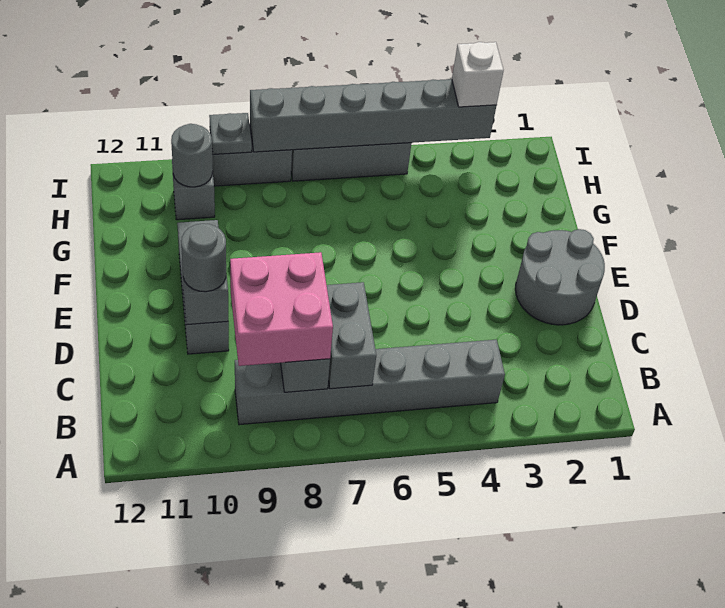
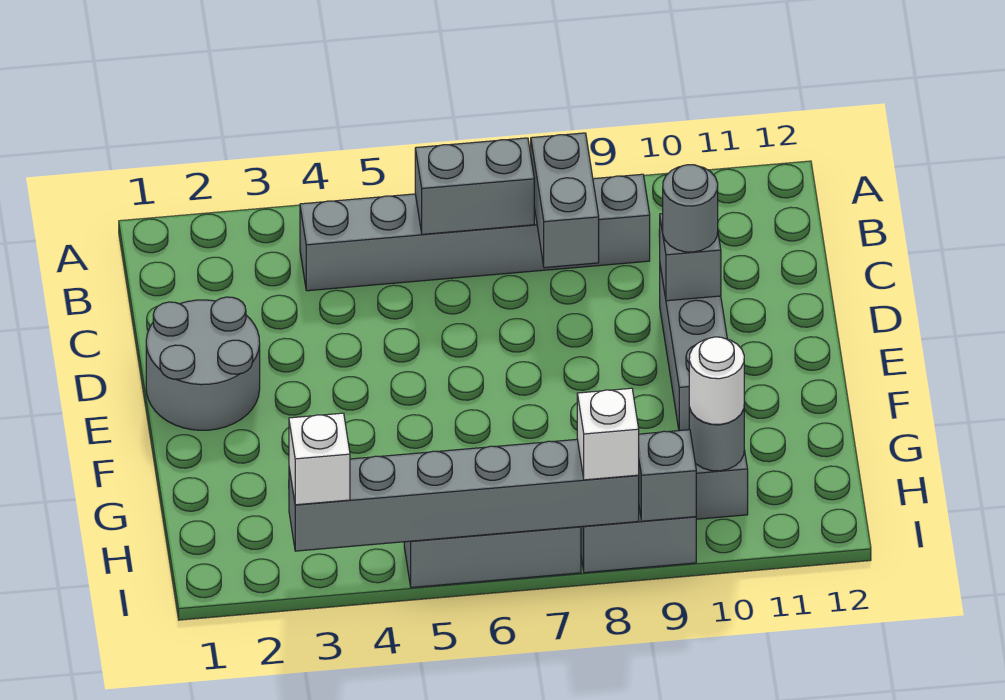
grey brick B7:C7 level 2 -> grey brick B6:B7 level 2
pink brick B8:C9 level 3 -> none
none -> white round brick H10 level 3
none -> white brick I8 level 3
grey plate I9 level 2 -> grey brick I9 level 2

